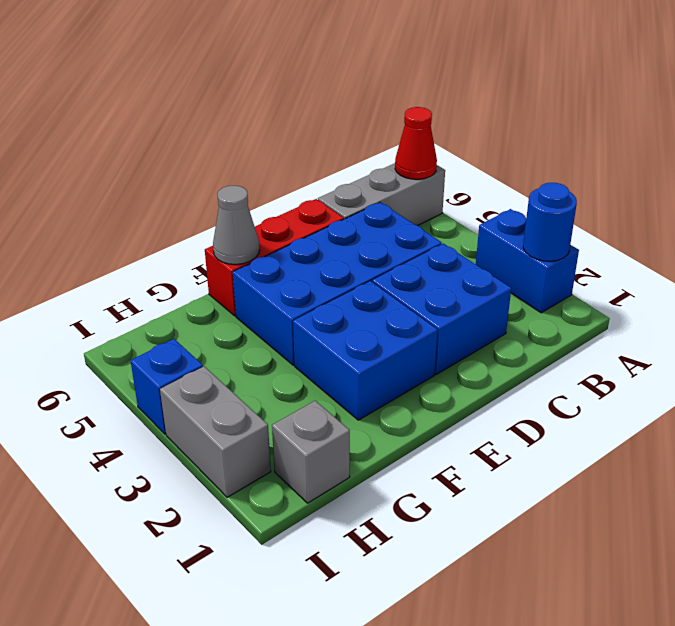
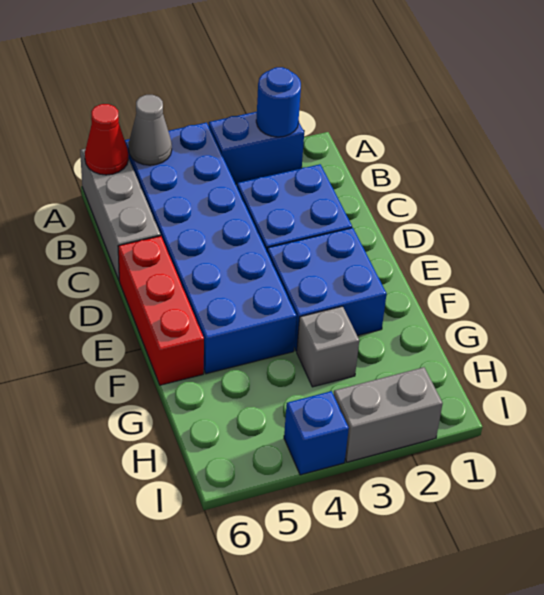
blue brick C4:F5 level 1 -> blue brick A4:F5 level 1
grey cone F6 level 2 -> grey cone A5 level 2
grey brick H1 level 1 -> grey brick G3 level 1

